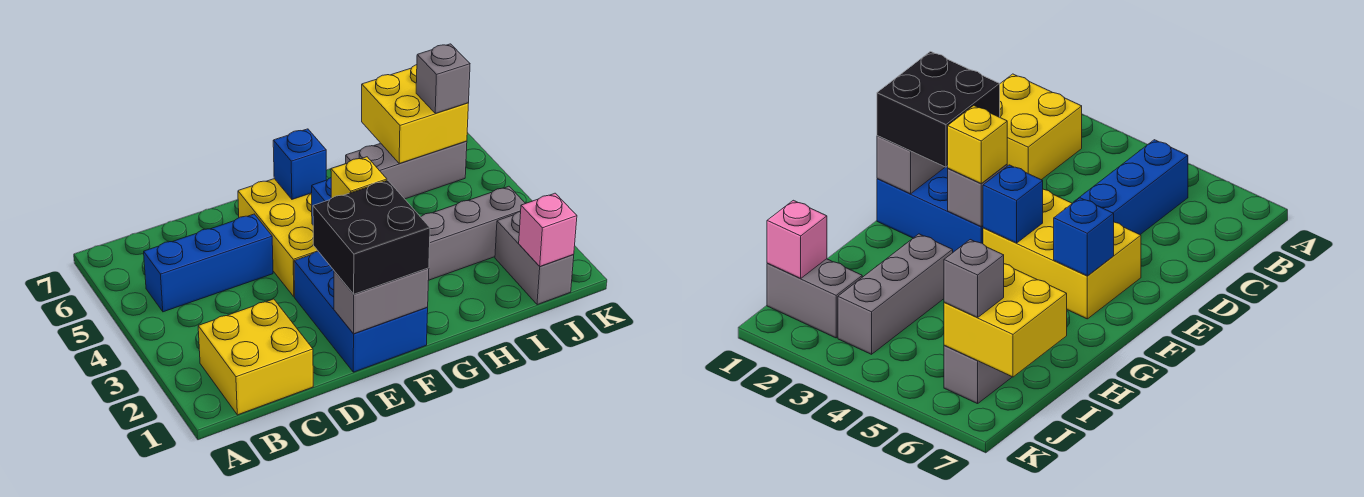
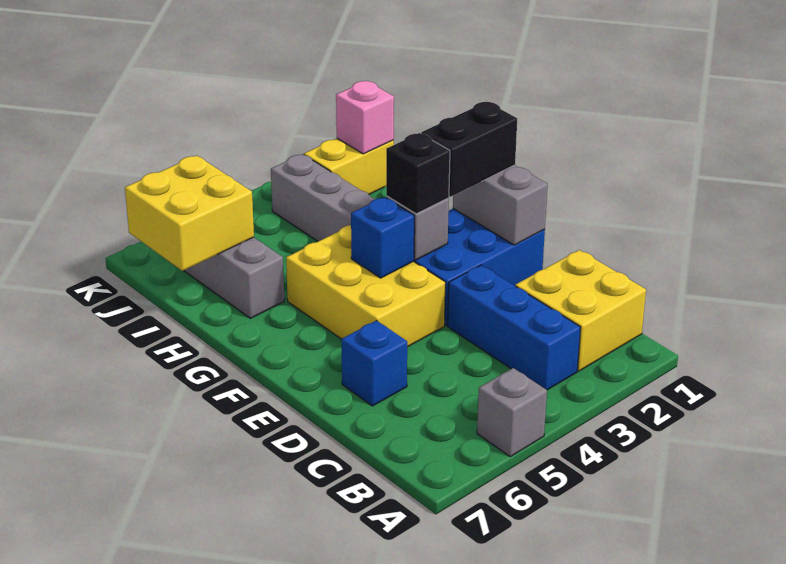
blue brick B5:D5 level 1 -> blue brick B3:D3 level 1
black brick E1:F2 level 3 -> black brick F1:F2 level 3
yellow brick E4:F6 level 1 -> yellow brick E4:G5 level 1
yellow brick F3 level 3 -> black brick F3 level 3
blue brick F6 level 2 -> blue brick D6 level 1
grey brick J1:J2 level 1 -> yellow brick J1:J2 level 1
grey brick J6 level 3 -> grey brick A5 level 1

